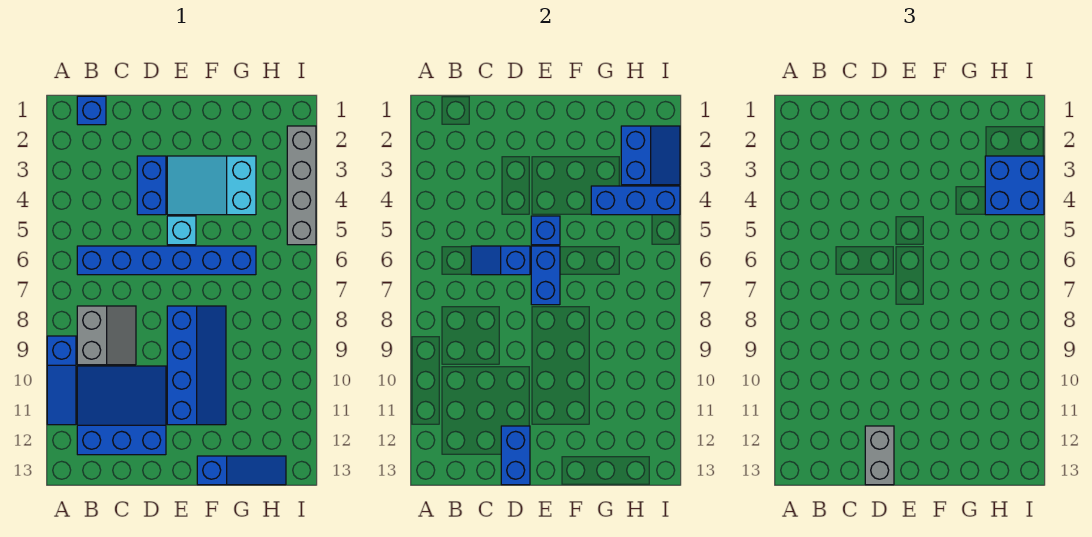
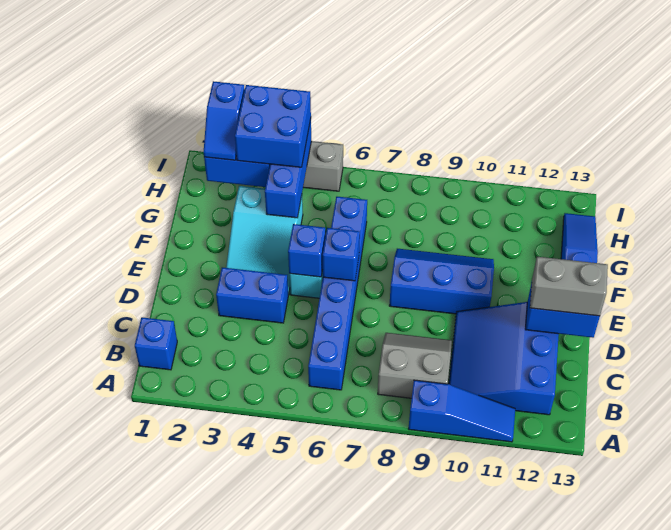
blue slope C6:D6 level 2 top D -> blue slope H2:I2 level 3 top I
blue brick E6:E7 level 2 -> blue brick E6 level 2
blue slope E8:F11 level 1 top E -> blue slope E8:F10 level 1 top E

